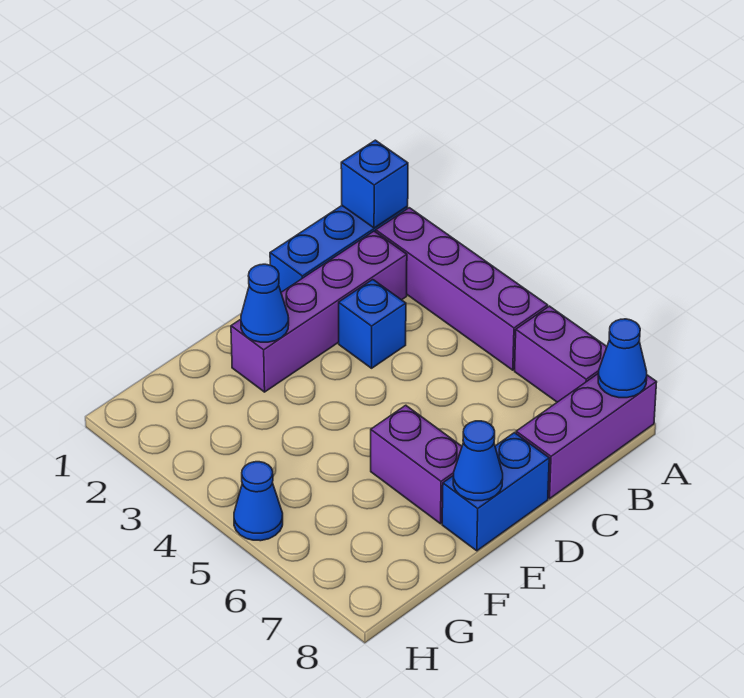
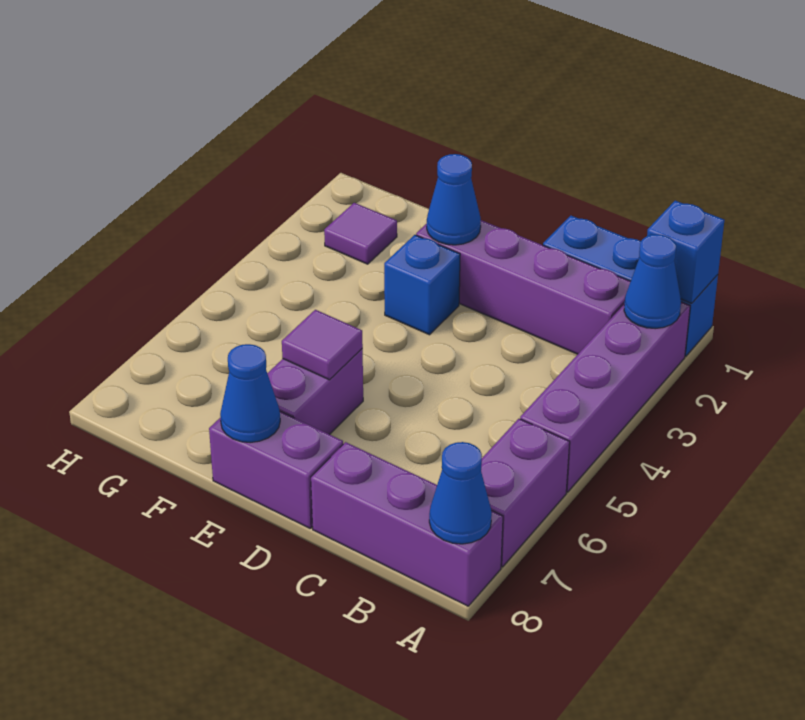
blue brick C3 level 1 -> blue brick E3 level 1
blue brick D8:E8 level 1 -> purple brick D8:E8 level 1
none -> purple tile E6 level 2
none -> purple tile G2 level 1
blue cone H5 level 1 -> blue cone A2 level 2

